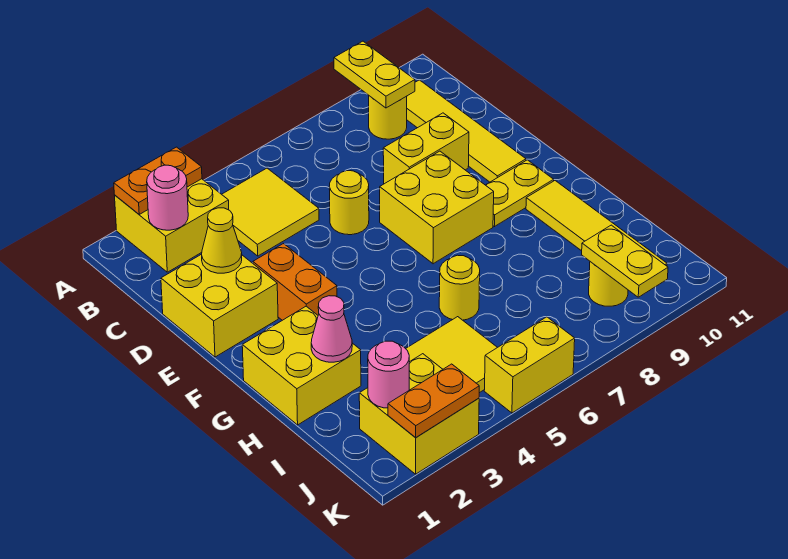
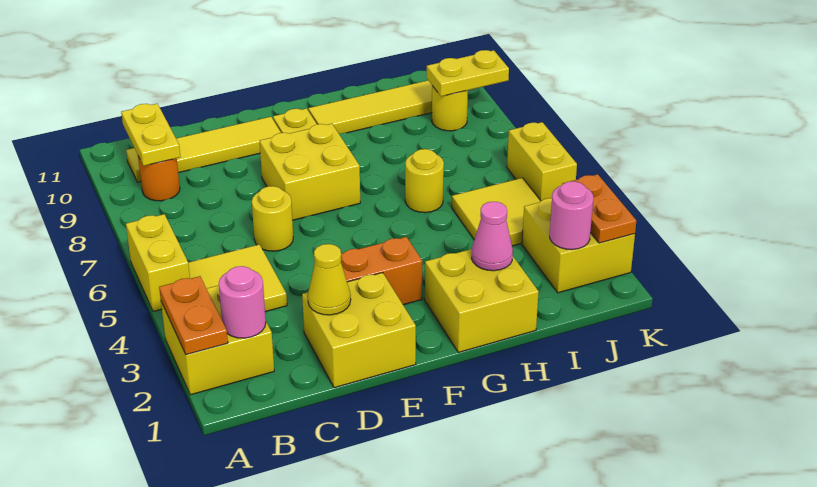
yellow plate A9:B9 level 2 -> yellow plate B9:B10 level 2
yellow round brick B9 level 1 -> orange round brick B9 level 1
yellow brick D8:D9 level 1 -> yellow brick A5:A6 level 1

